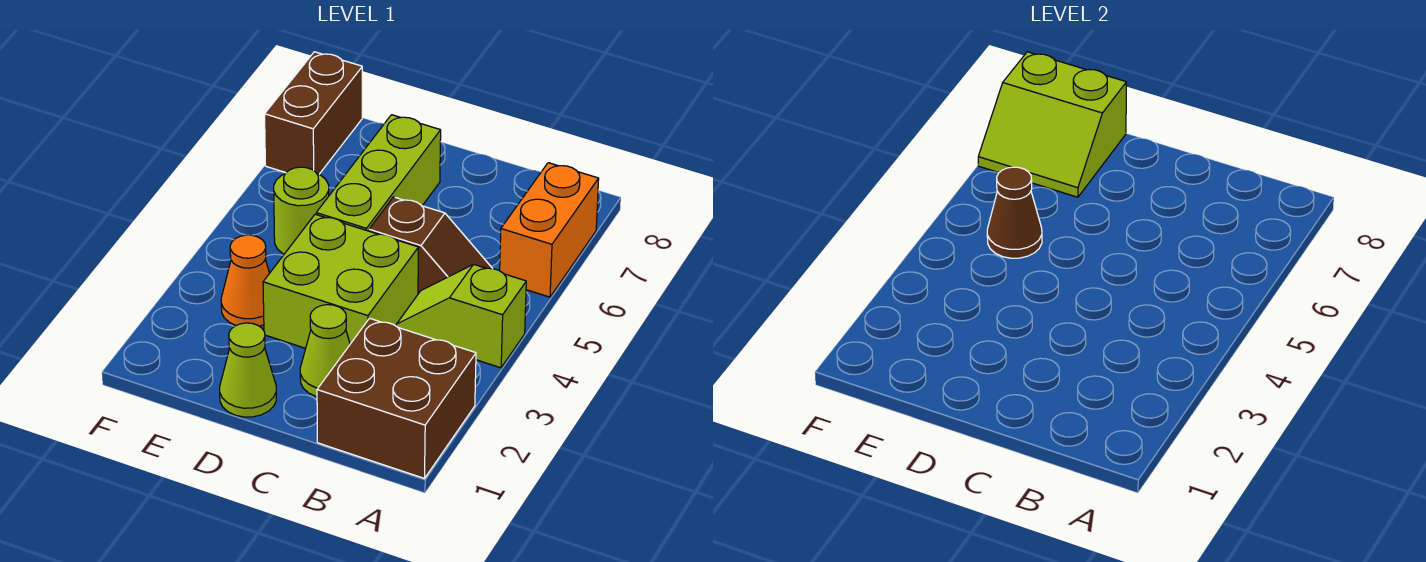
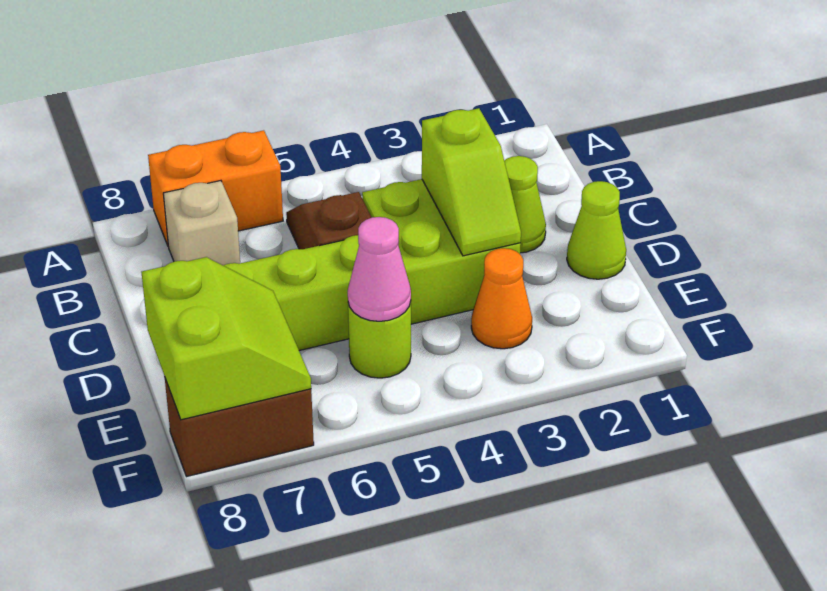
brown brick A1:B2 level 1 -> none
lime slope A4:B4 level 1 top A -> lime slope C3:D3 level 2 top C
none -> tan brick B7 level 1
brown cone E5 level 2 -> pink cone E5 level 2

